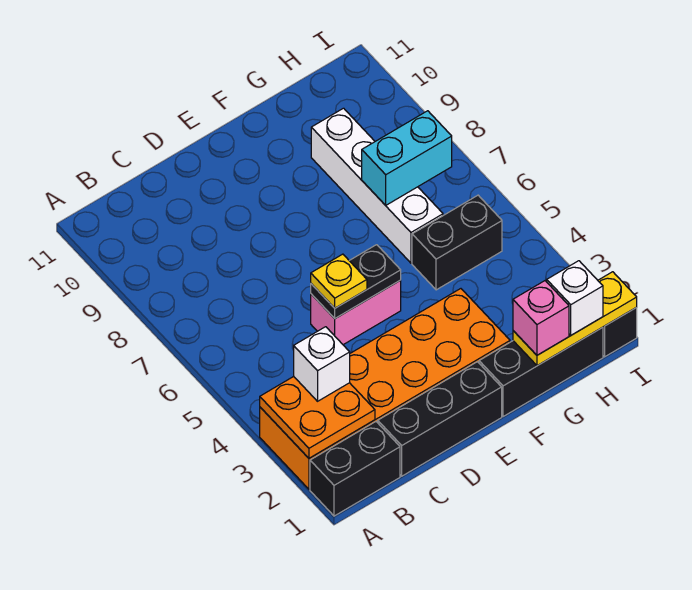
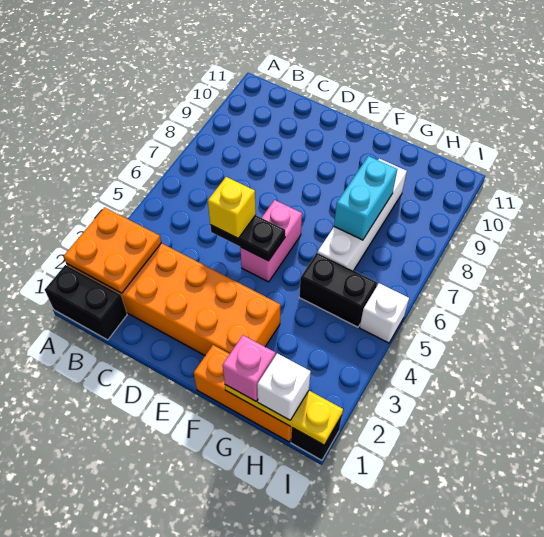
white brick B3 level 3 -> white brick I5 level 1
black brick C1:E1 level 1 -> none
pink brick D5:E5 level 1 -> pink brick E5:E6 level 1
yellow plate D5 level 3 -> yellow brick D5 level 3
black brick F1:H1 level 1 -> orange brick F1:H1 level 1
cyan brick G7:H7 level 2 -> cyan brick G7:G8 level 2

